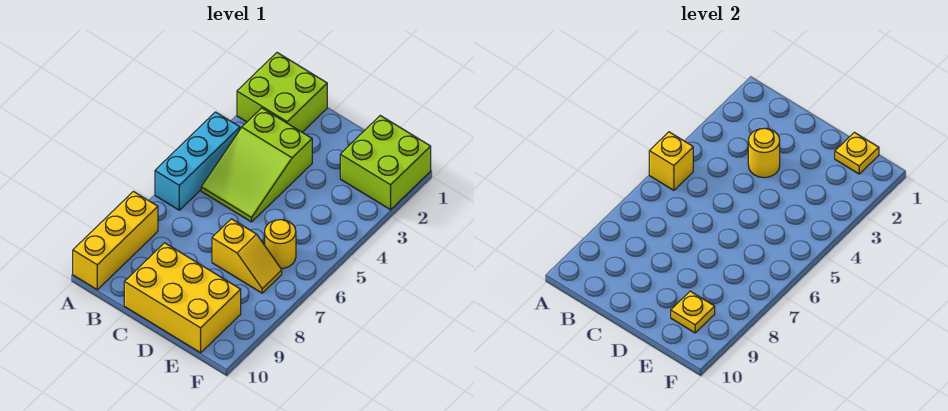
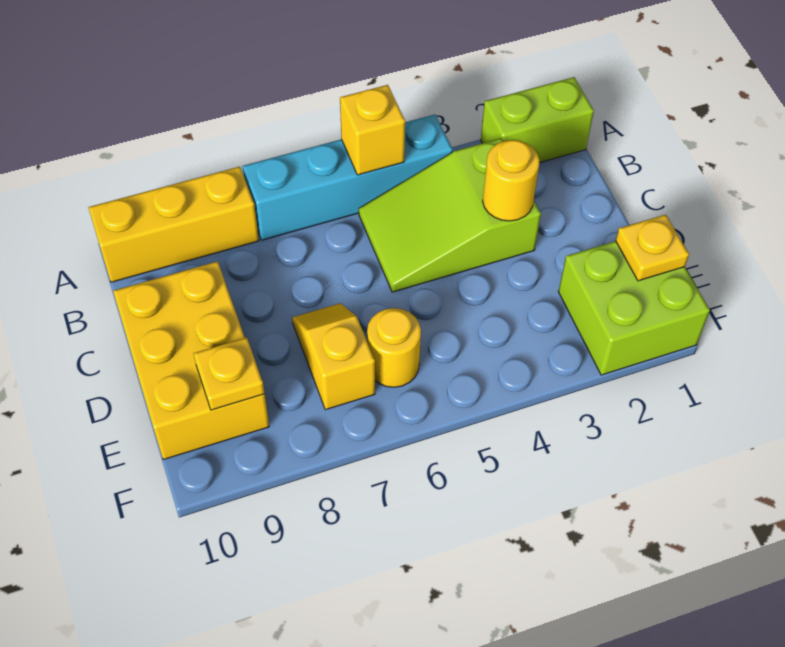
lime brick A1:B2 level 1 -> lime brick A1:A2 level 1
cyan brick A4:A6 level 1 -> cyan brick A4:A7 level 1
yellow slope D7:E7 level 1 top D -> yellow slope D7:E7 level 1 top E

